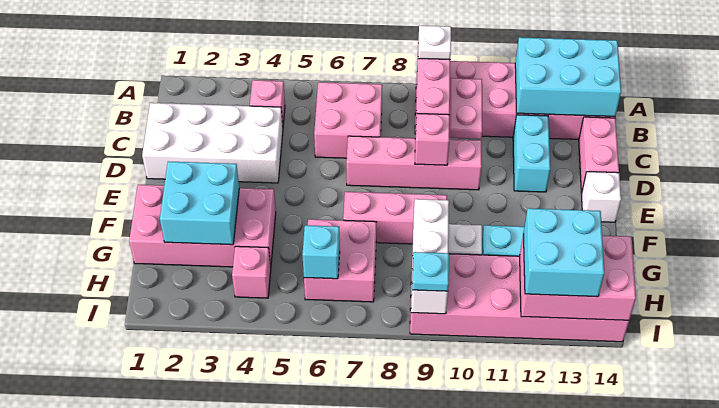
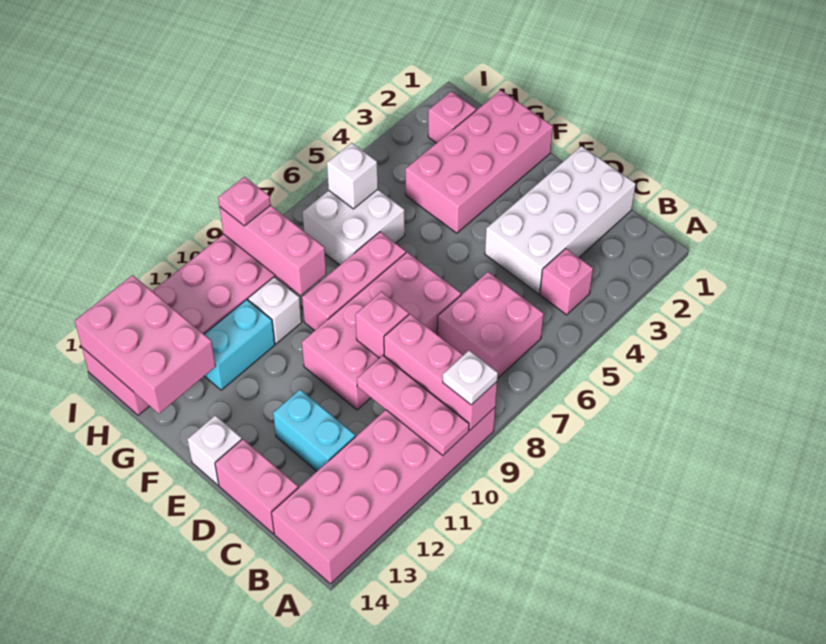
cyan brick A12:B14 level 2 -> none
pink plate B10:C10 level 2 -> pink plate A10:C10 level 2
pink brick D7:D10 level 1 -> pink brick D7:E10 level 1
cyan brick F2:G3 level 2 -> none
pink brick G6:H7 level 1 -> white brick G6:H7 level 1
white brick G9:I9 level 2 -> pink brick G9:I9 level 2
pink brick H4 level 1 -> pink brick H2 level 1
cyan brick H6 level 2 -> white brick H6 level 2
pink brick H12:I14 level 2 -> pink brick G13:I14 level 2
cyan brick H12:I13 level 3 -> none
cyan plate I9 level 3 -> pink plate I9 level 3

